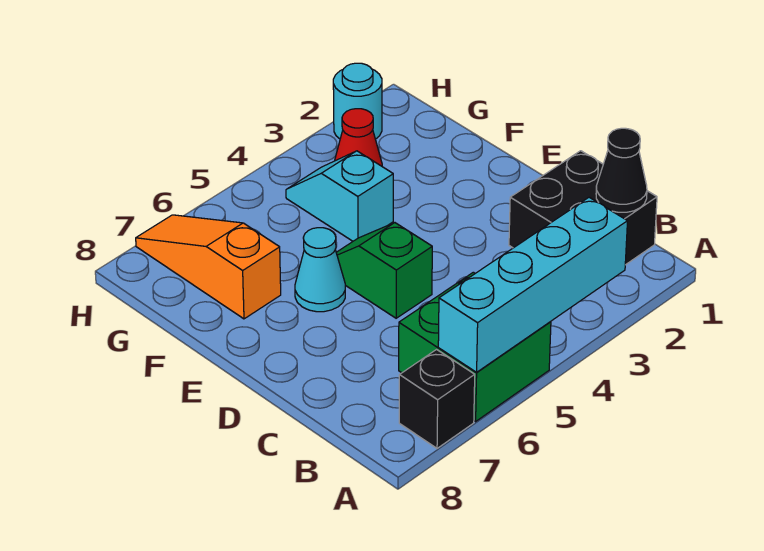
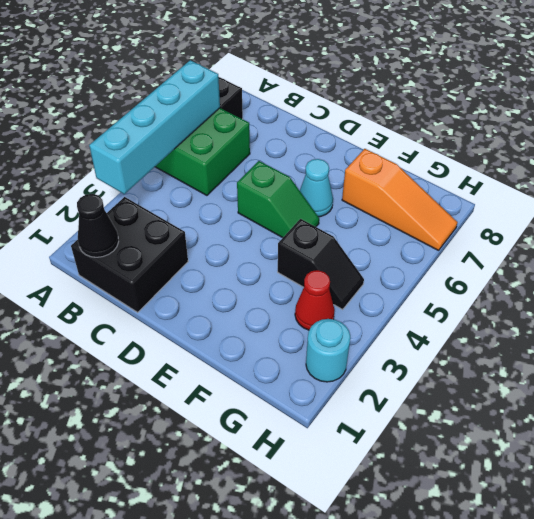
cyan slope F4:G4 level 1 top F -> black slope F4:G4 level 1 top F

